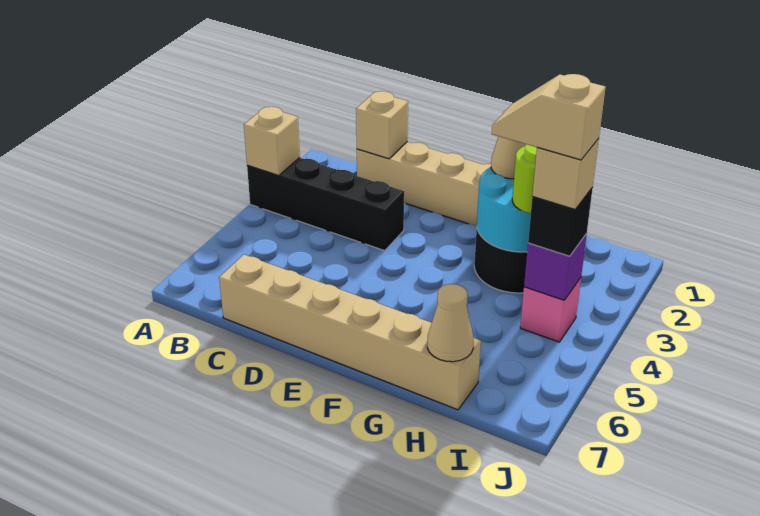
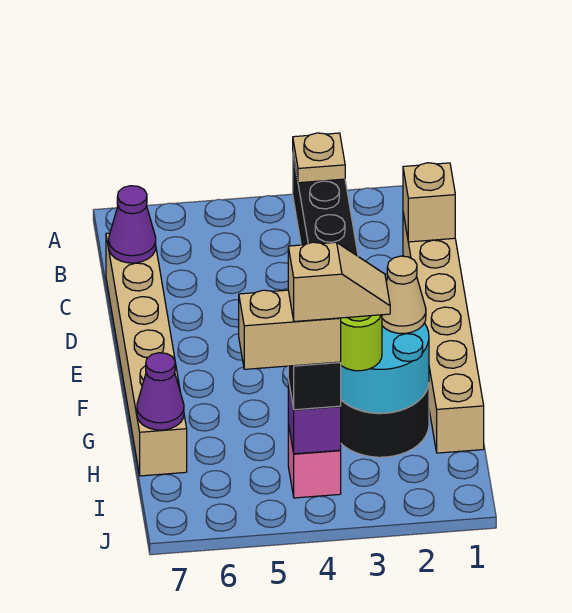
tan brick A3 level 2 -> tan plate A3 level 2
none -> purple cone C7 level 2
tan slope H4:I4 level 5 top I -> tan slope I3:I4 level 5 top 4
tan cone H7 level 2 -> purple cone H7 level 2
tan brick I4 level 4 -> tan brick I4:I5 level 4

